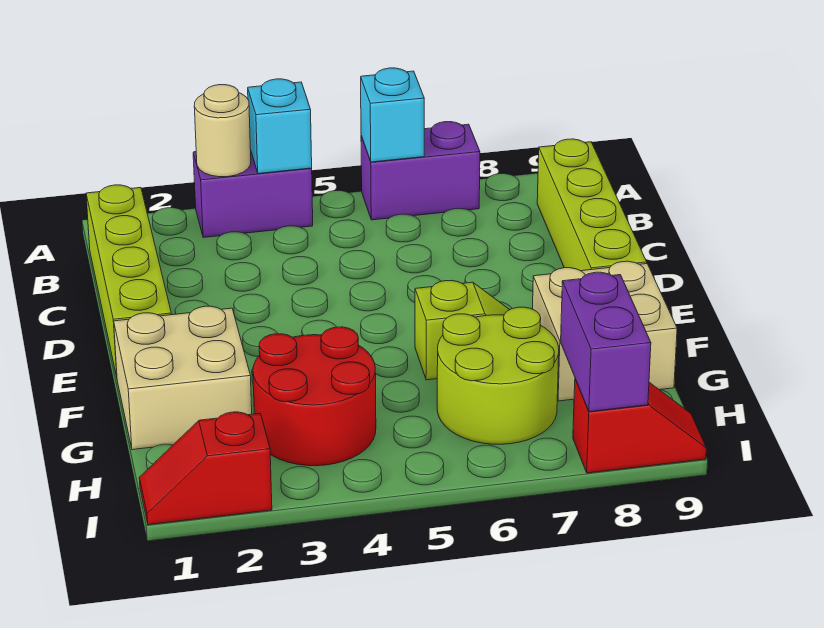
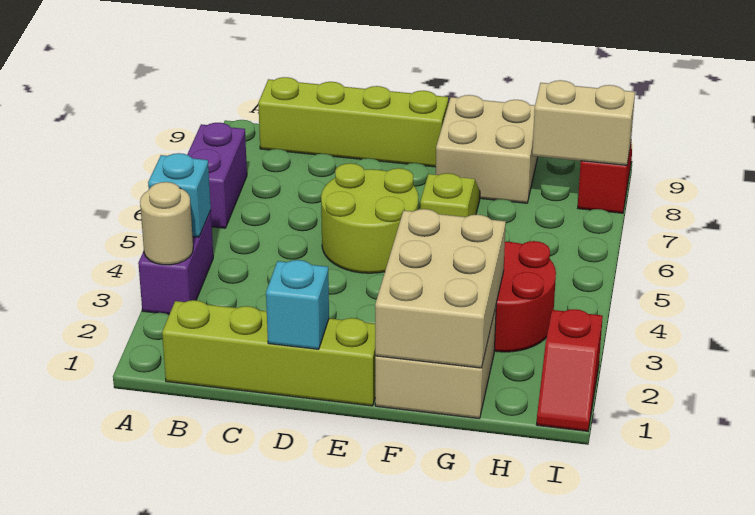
cyan brick A6 level 2 -> cyan brick D1 level 2
none -> tan brick F1:G3 level 2
lime round brick G6:H7 level 1 -> lime round brick D5:E6 level 1
purple brick H8:I8 level 2 -> tan brick H8:I8 level 2

